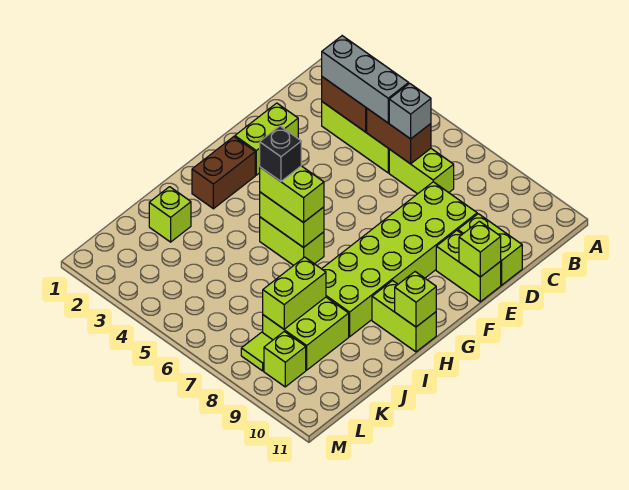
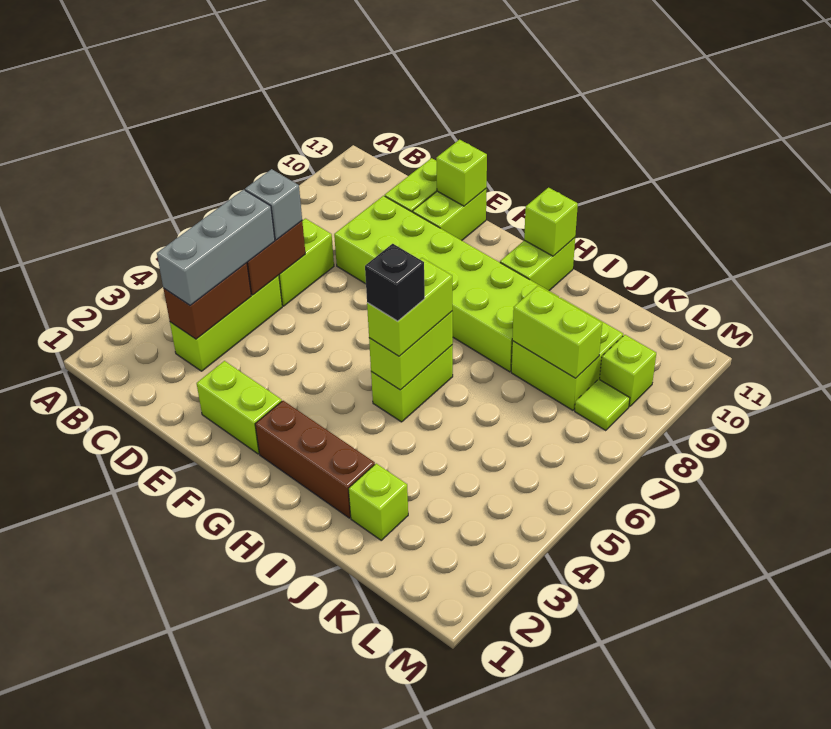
brown brick G2:H2 level 1 -> brown brick G2:I2 level 1

